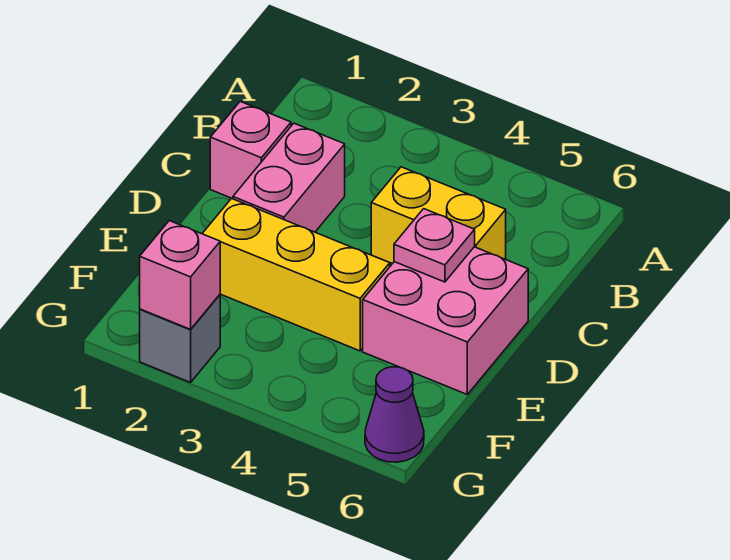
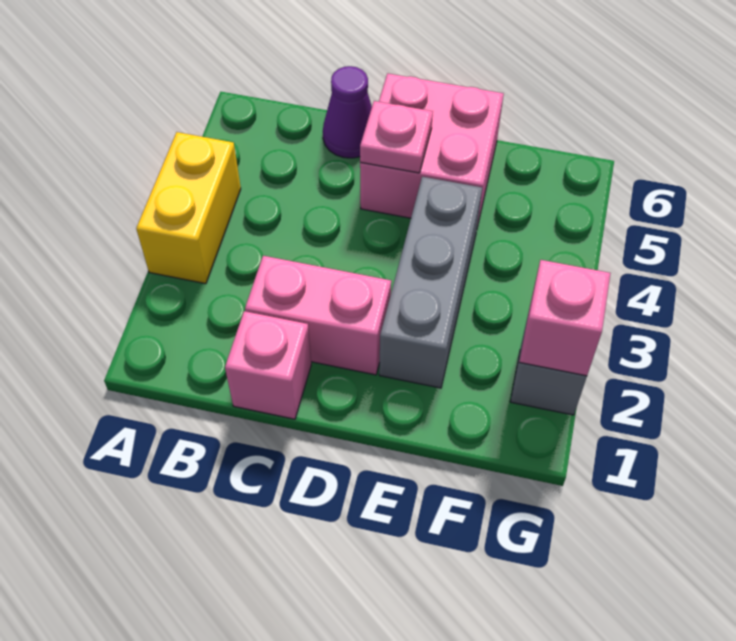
yellow brick C4:C5 level 1 -> yellow brick A3:A4 level 1
yellow brick E2:E4 level 1 -> grey brick E2:E4 level 1
purple cone G6 level 1 -> purple cone C6 level 1

